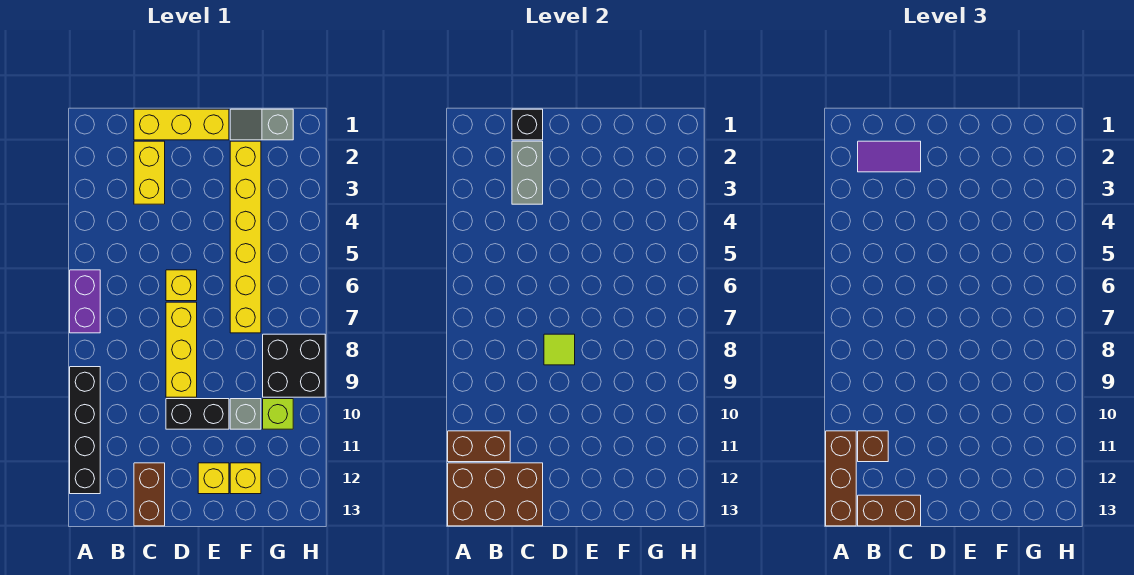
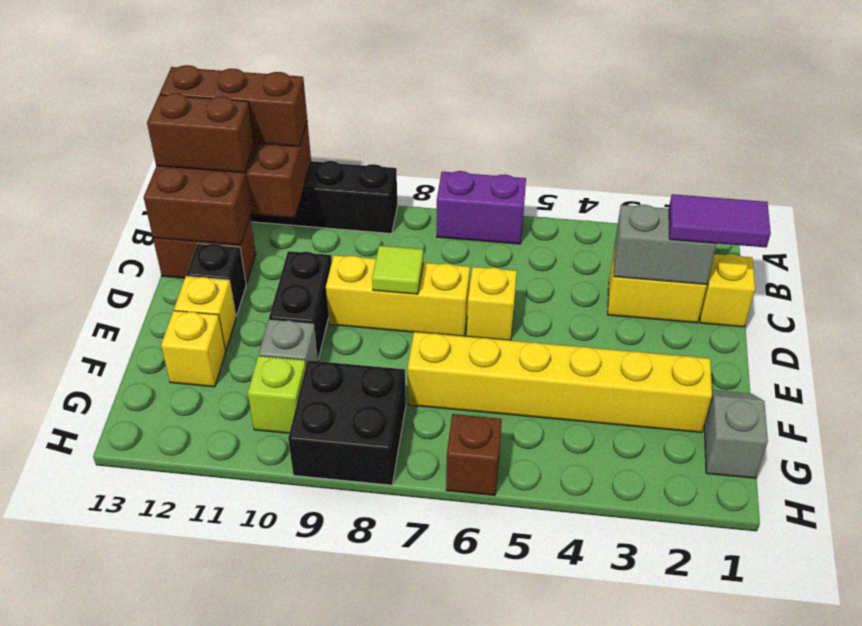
purple tile B2:C2 level 3 -> purple tile C1:C2 level 3
brown brick B11 level 3 -> brown brick H6 level 1
brown brick B13:C13 level 3 -> brown brick B12:B13 level 3
yellow brick C1:E1 level 1 -> yellow brick C1 level 1
black brick C1 level 2 -> black brick D12 level 1

